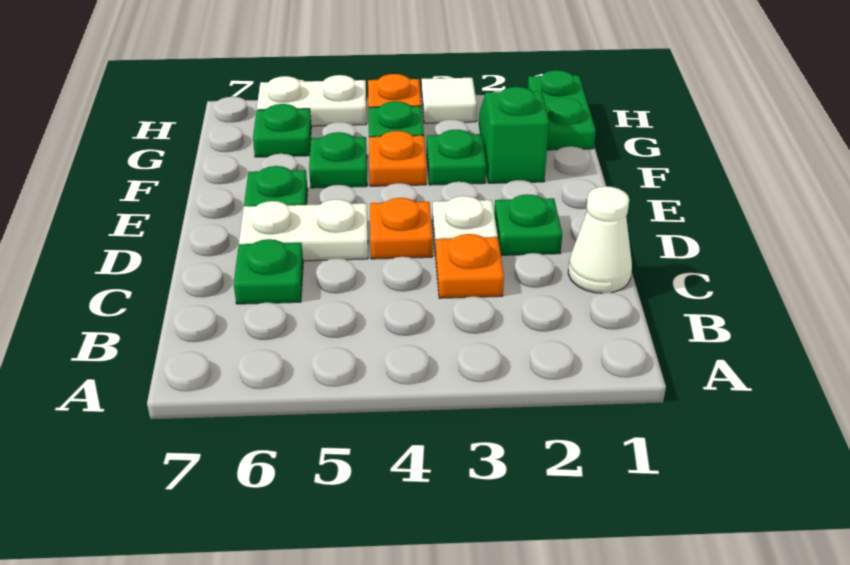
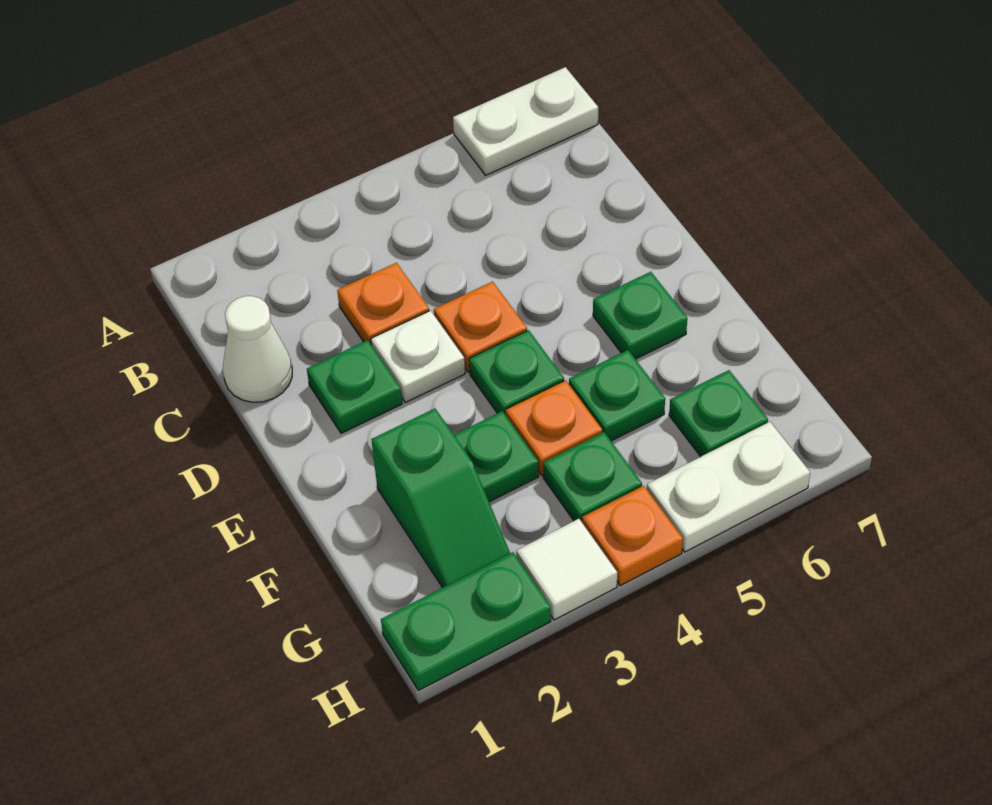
green plate C6 level 1 -> green plate E4 level 1
white plate D5:D6 level 1 -> white plate A6:A7 level 1
green plate G1:H1 level 1 -> green plate H1:H2 level 1

